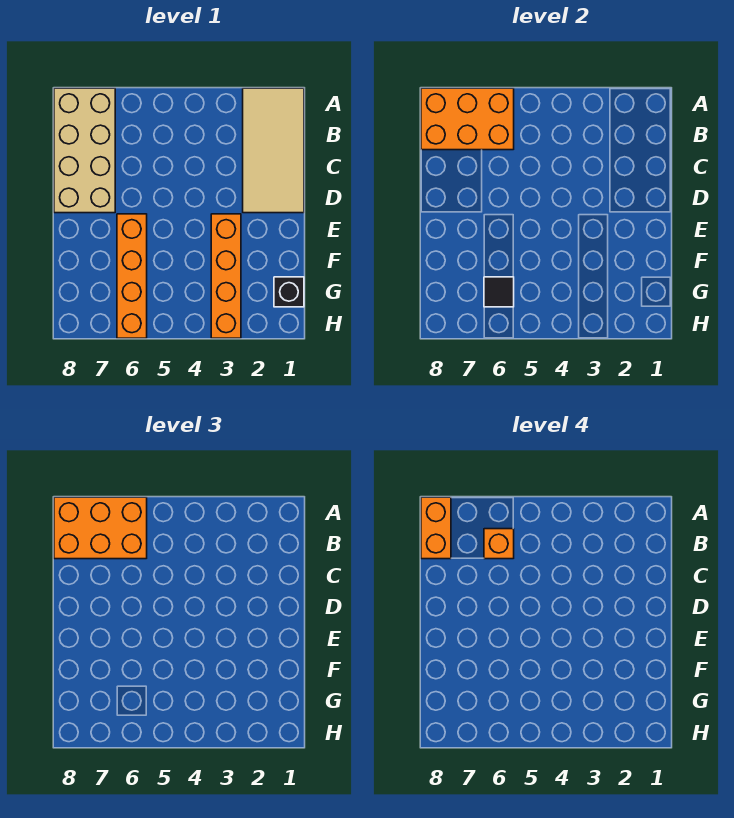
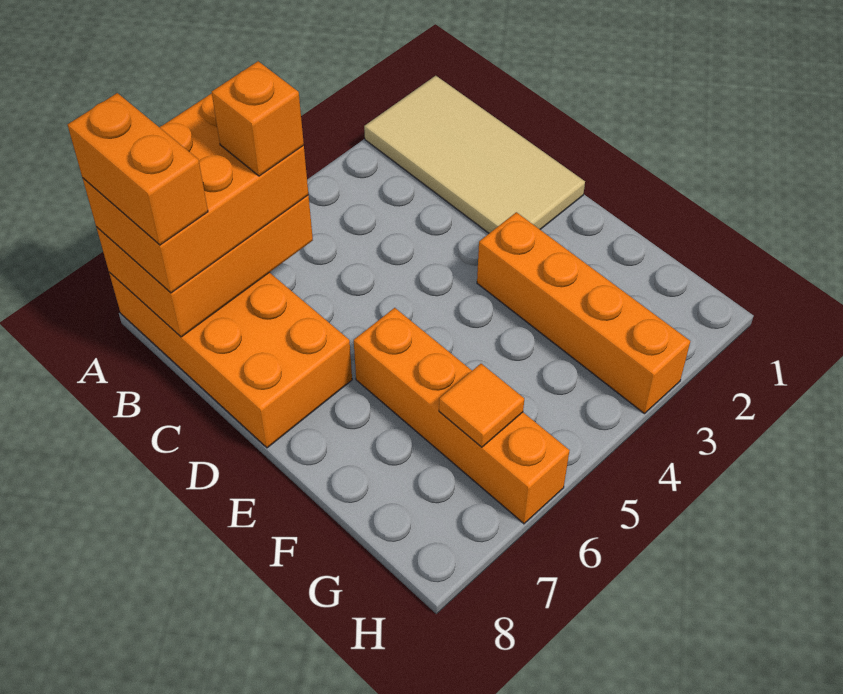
tan brick A7:D8 level 1 -> orange brick A7:D8 level 1
black brick G1 level 1 -> none
black tile G6 level 2 -> orange tile G6 level 2

